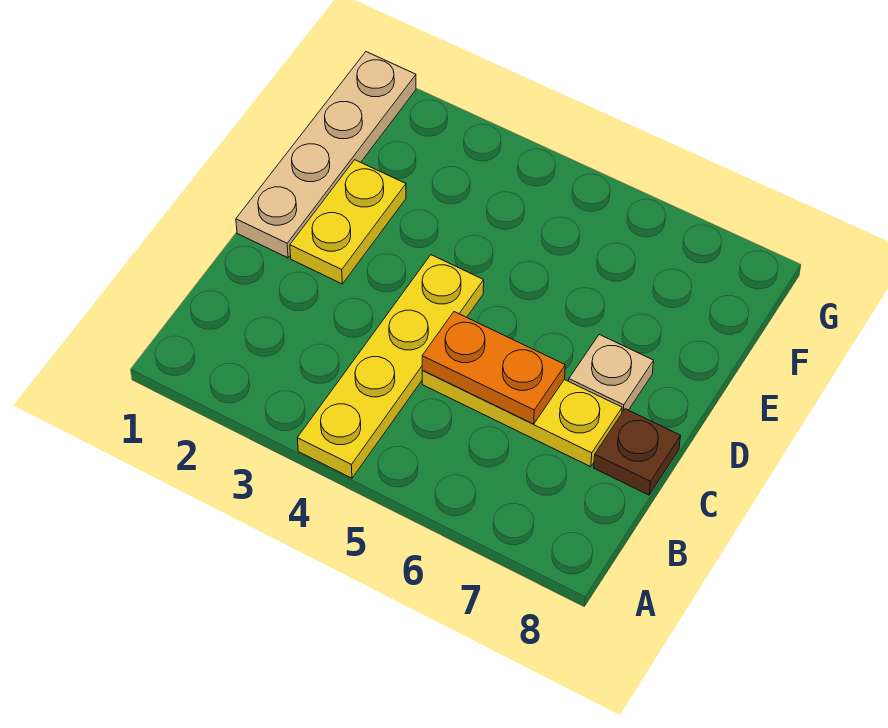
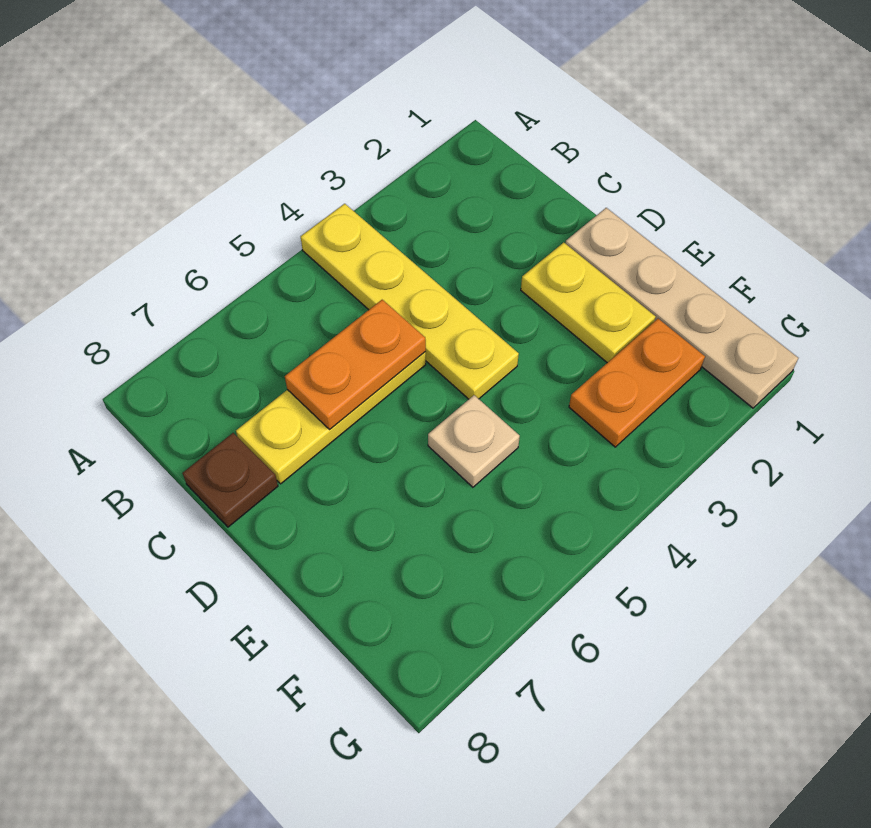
tan plate D7 level 1 -> tan plate E5 level 1
none -> orange plate F2:F3 level 1

